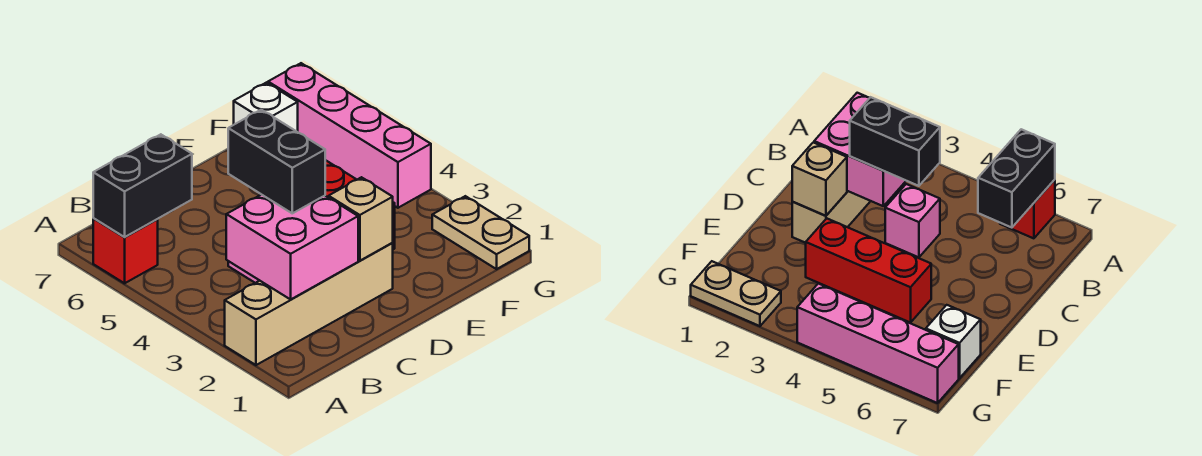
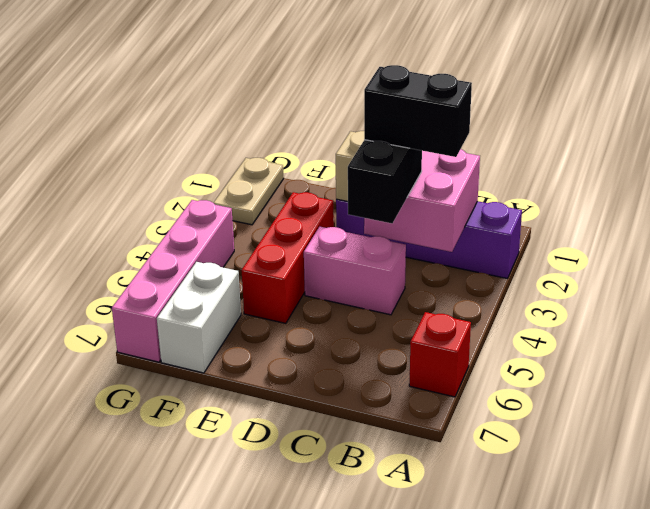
tan brick A2:D2 level 1 -> purple brick A2:D2 level 1
black brick A6:B6 level 2 -> black brick B3:C3 level 4
pink brick C4 level 1 -> pink brick C4:D4 level 1
white brick F7 level 1 -> white brick F6:F7 level 1

